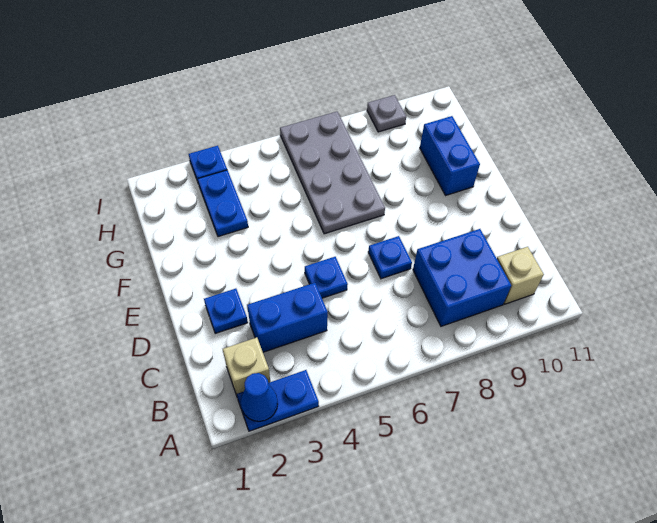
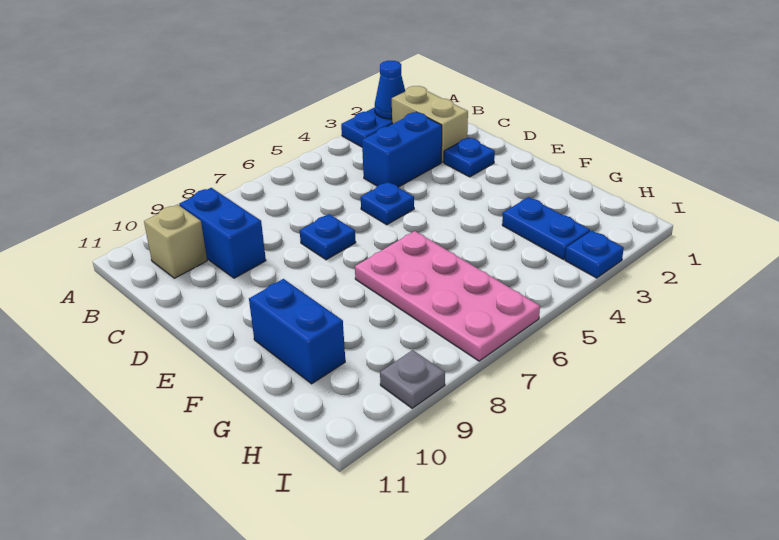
tan brick B2 level 1 -> tan brick B2:C2 level 1
blue brick B8:C9 level 1 -> blue brick B9:C9 level 1
grey plate F6:I7 level 1 -> pink plate F6:I7 level 1

